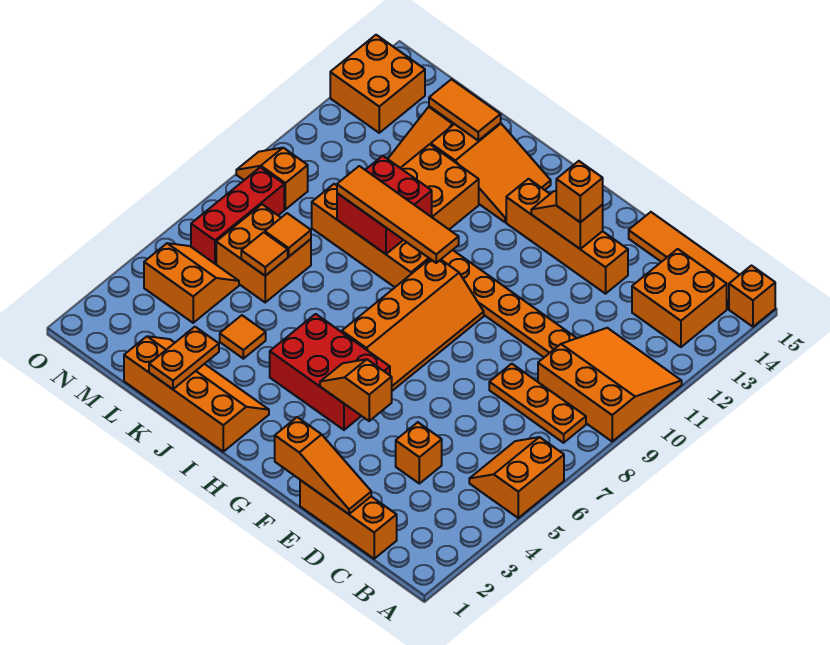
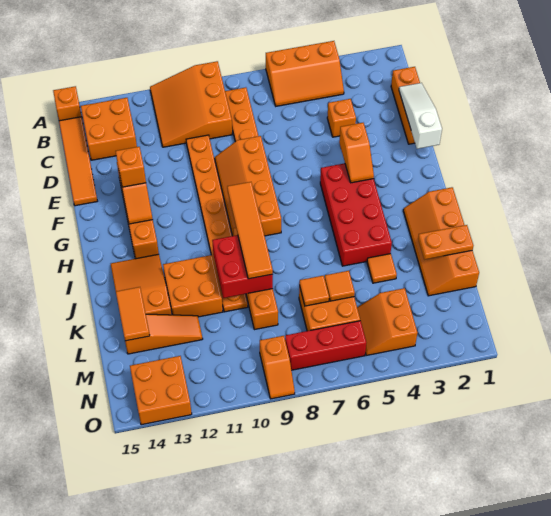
orange slope A5:B6 level 1 top A -> orange slope A4:B6 level 1 top A
orange slope D1:F1 level 2 top F -> white slope D1:F1 level 2 top F
red brick G4:I5 level 1 -> red brick G4:J5 level 1
orange slope G6:H9 level 1 top H -> orange slope E8:H9 level 1 top 8

